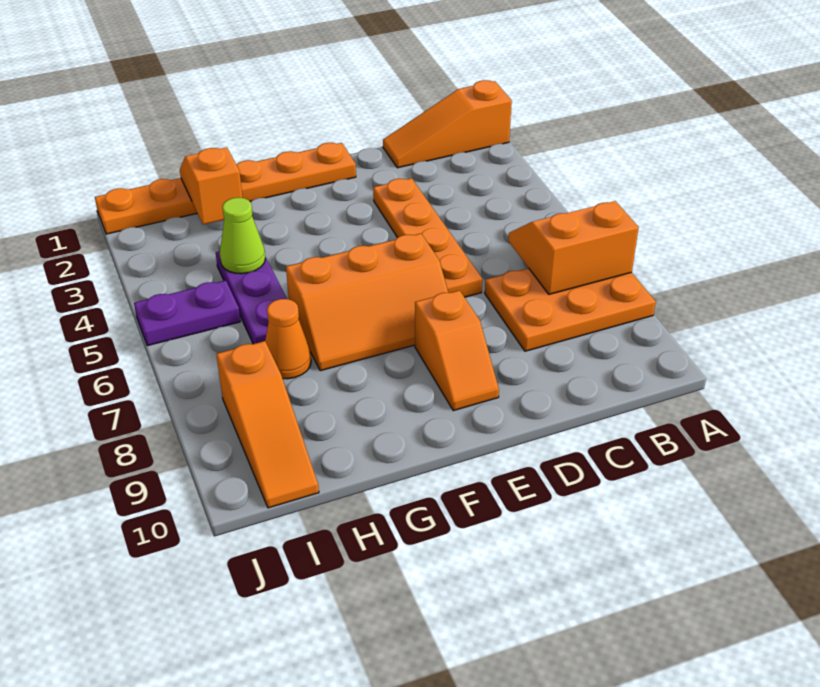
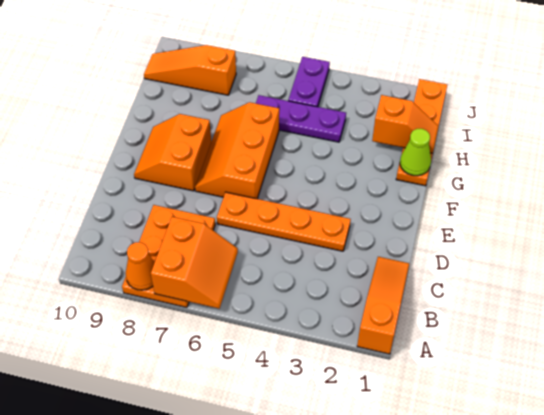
orange plate E1:J1 level 1 -> orange plate G1:J1 level 1
orange slope E8:E9 level 1 top 8 -> orange slope E8:F9 level 1 top 8
lime cone H4 level 2 -> lime cone G1 level 2
orange cone H7 level 1 -> orange cone A8 level 2

